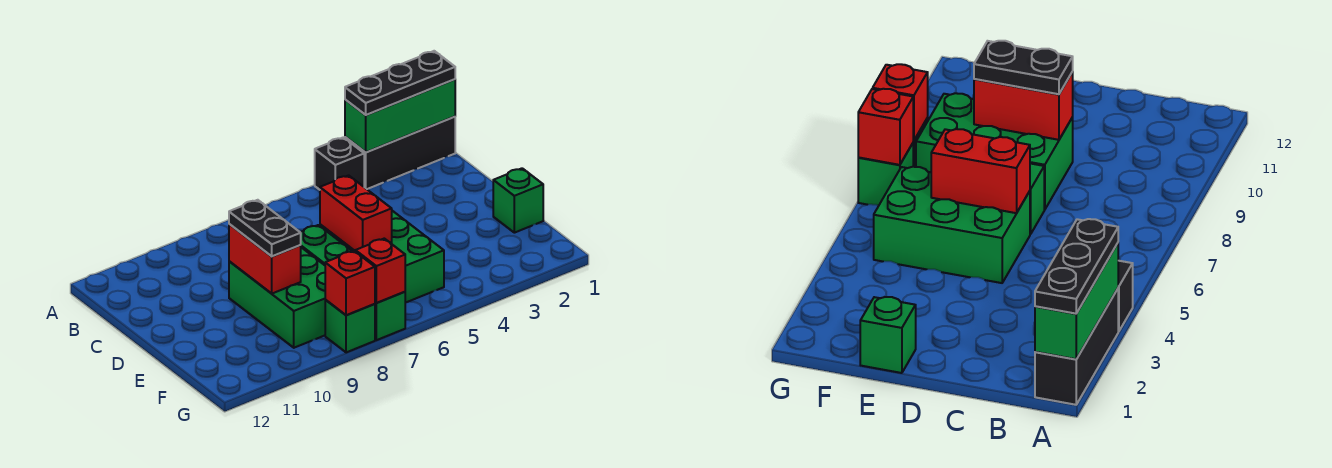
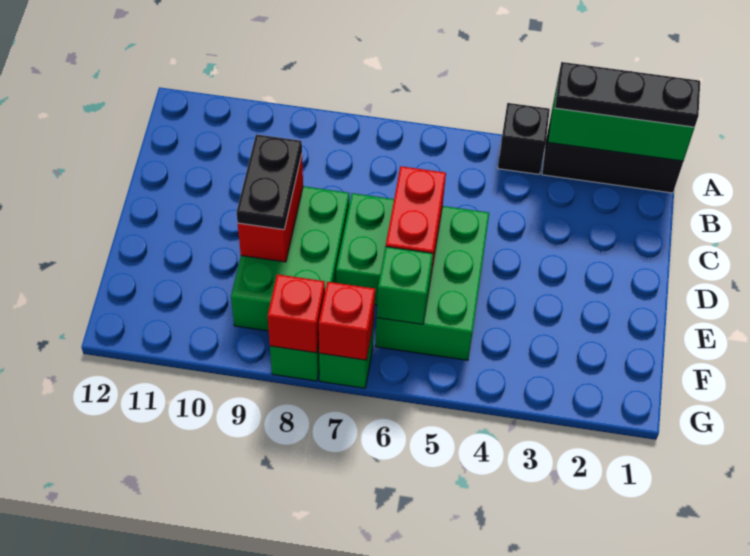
green brick E1 level 1 -> green brick F6 level 2

